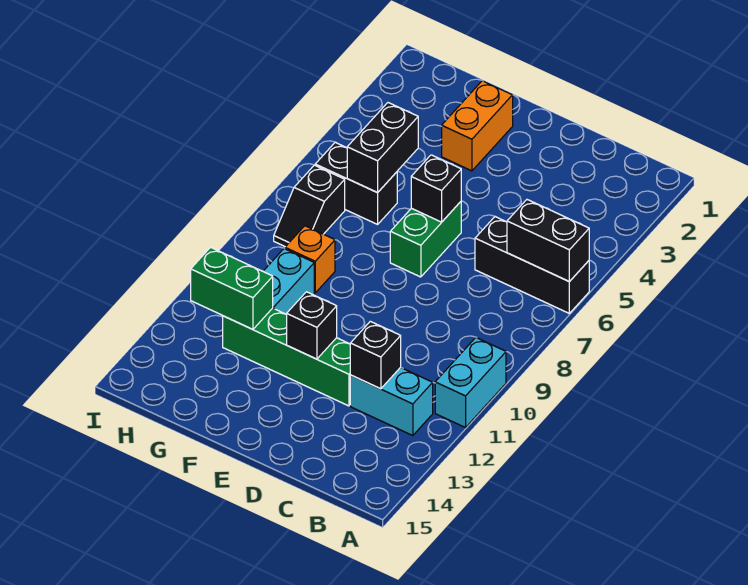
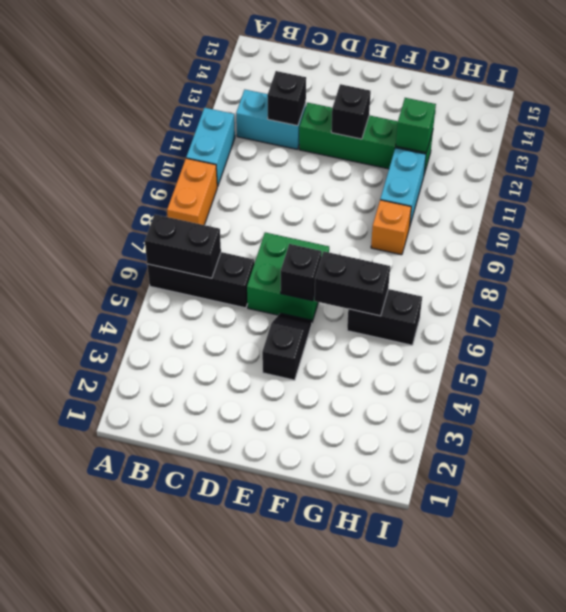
green brick E6:E7 level 1 -> green brick D6:E7 level 1
orange brick F2:F3 level 1 -> orange brick A8:A9 level 1
black brick G5:G6 level 2 -> black brick F6:G6 level 2
green brick G12:H12 level 2 -> green brick G12 level 2
black slope H7:H8 level 1 top 7 -> black slope E4:E5 level 1 top 4

